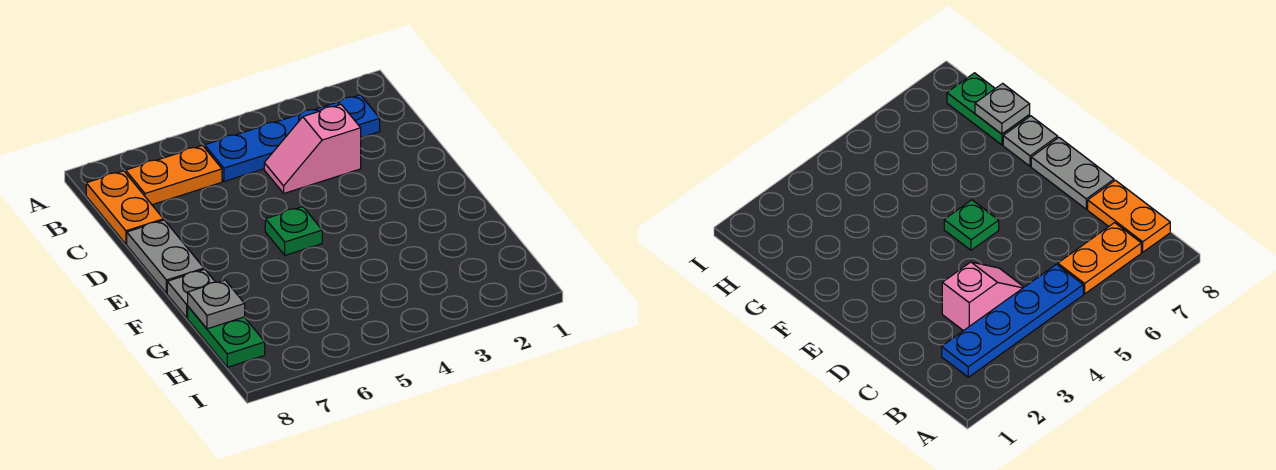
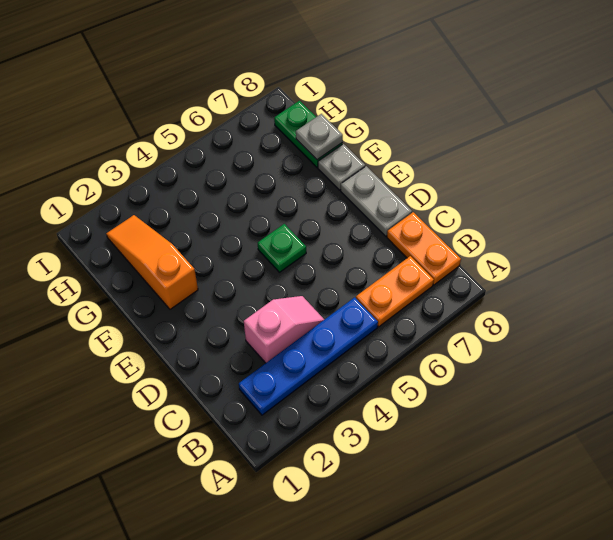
none -> orange slope F2:H2 level 1 top F

